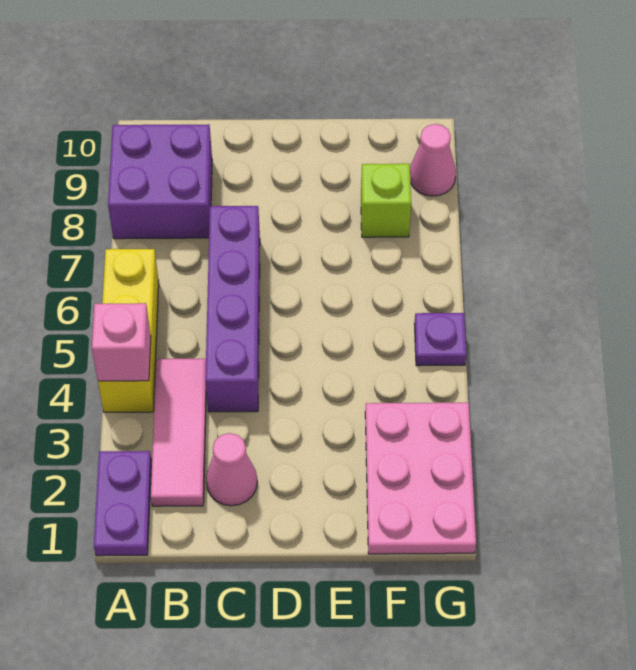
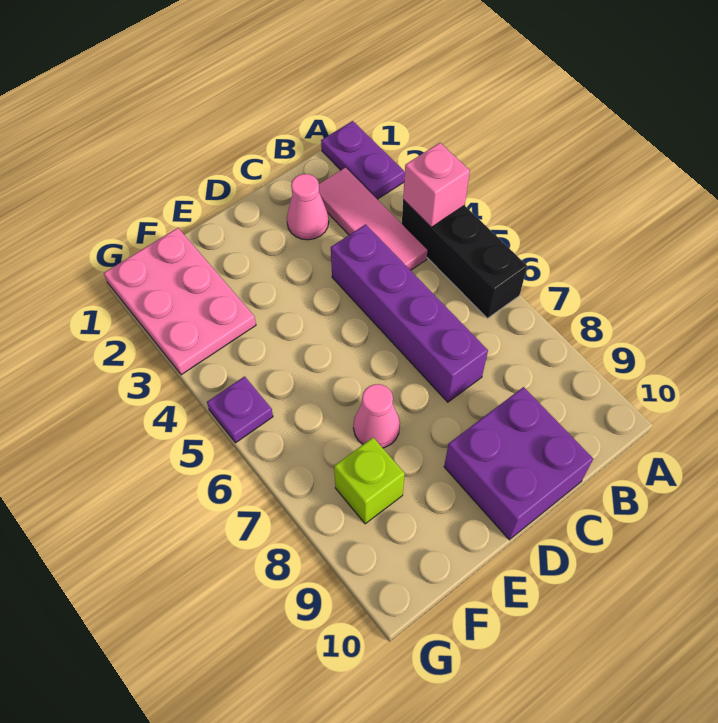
yellow brick A4:A6 level 1 -> black brick A4:A6 level 1
purple brick A8:B9 level 1 -> purple brick C9:D10 level 1
pink cone G9 level 1 -> pink cone E7 level 1

